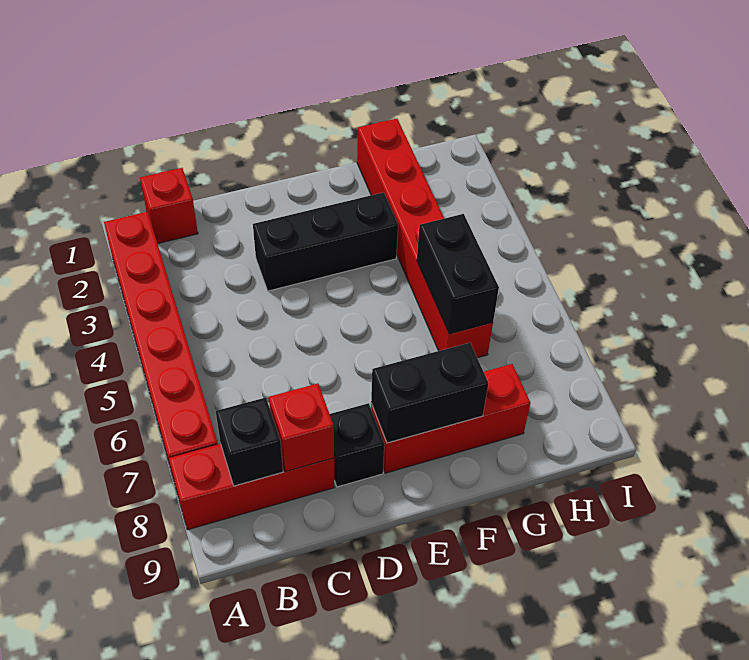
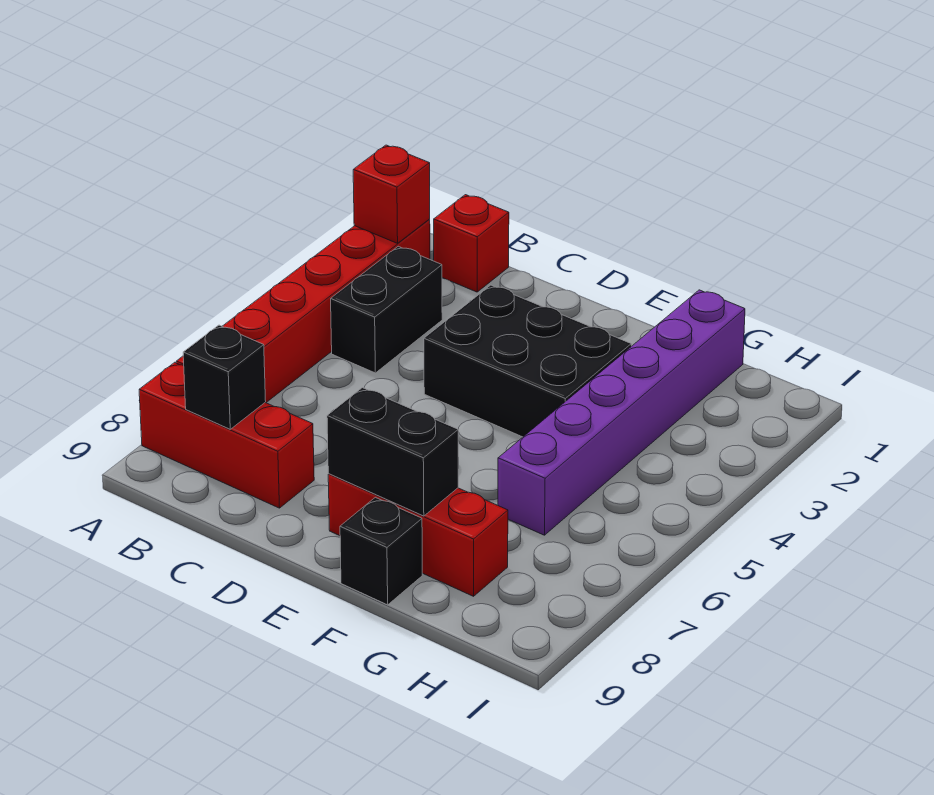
red brick C8 level 2 -> red brick A2 level 2
black brick D3:F3 level 1 -> black brick D3:F4 level 1
black brick D8 level 1 -> black brick F9 level 1
red brick G1:G6 level 1 -> purple brick G1:G6 level 1
black brick G5:G6 level 2 -> black brick B3:B4 level 1

